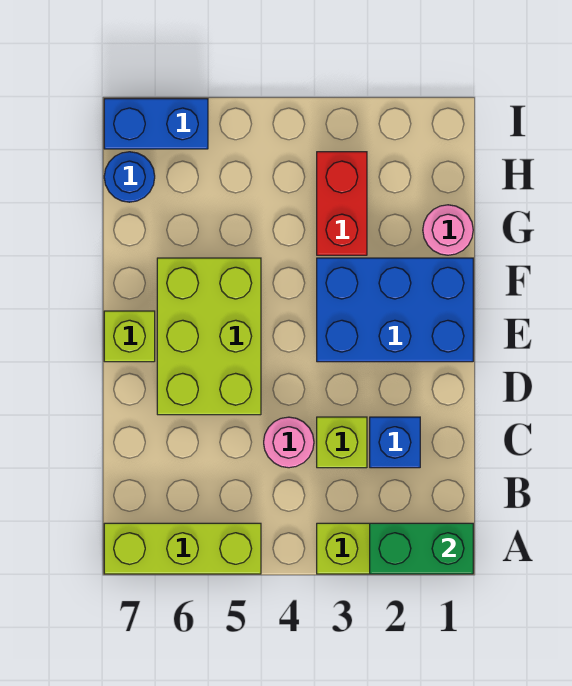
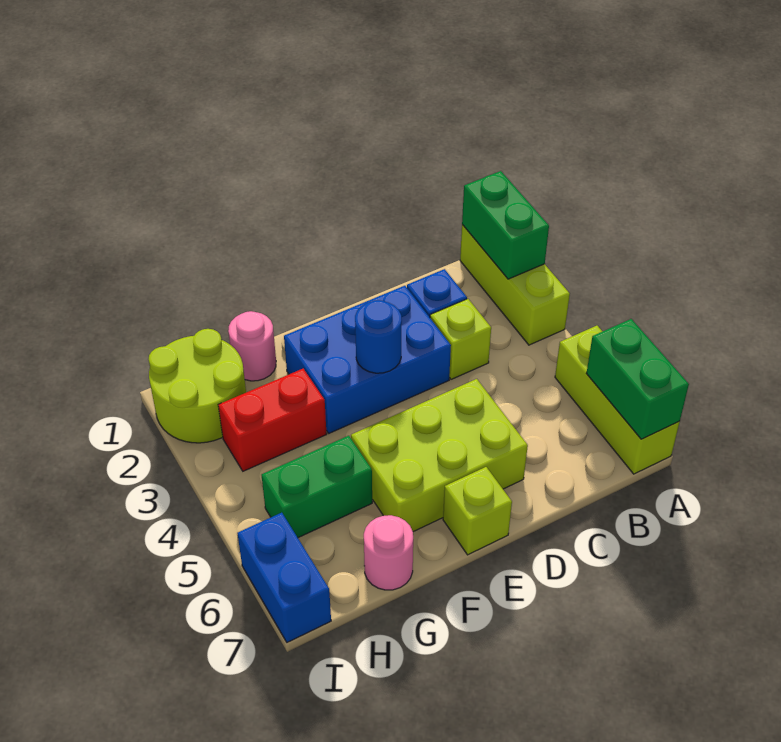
none -> green brick A6:A7 level 2
pink round brick C4 level 1 -> pink round brick G7 level 1
blue brick E1:F3 level 1 -> blue brick D2:F3 level 1
none -> green brick G5:H5 level 1
none -> lime round brick H1:I2 level 1
blue round brick H7 level 1 -> blue round brick E3 level 2

